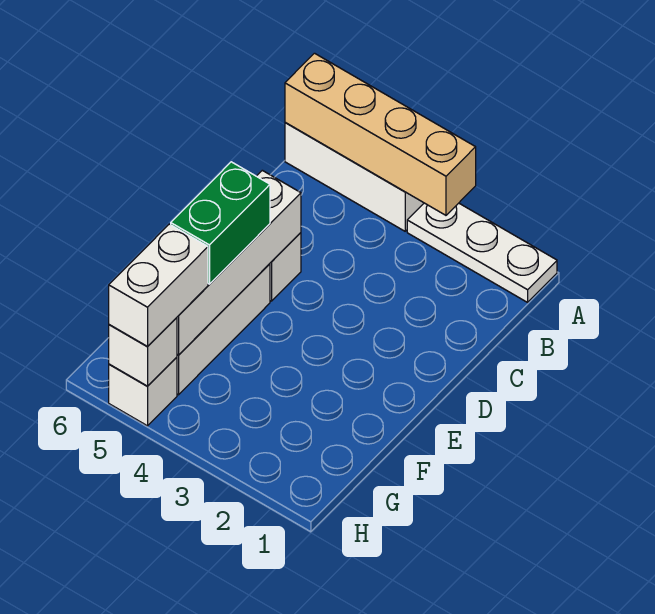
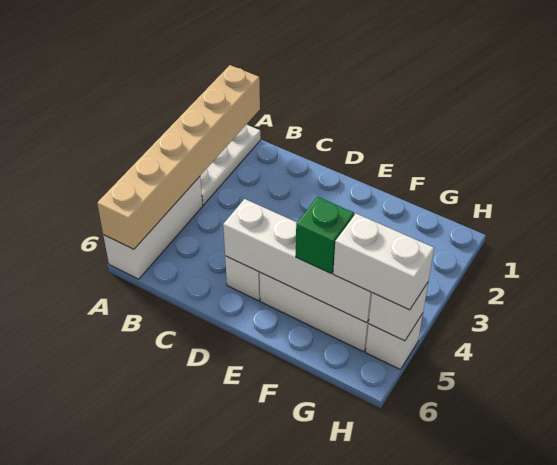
tan brick A3:A6 level 2 -> tan brick A1:A6 level 2
green brick E5:F5 level 3 -> green brick F5 level 3

